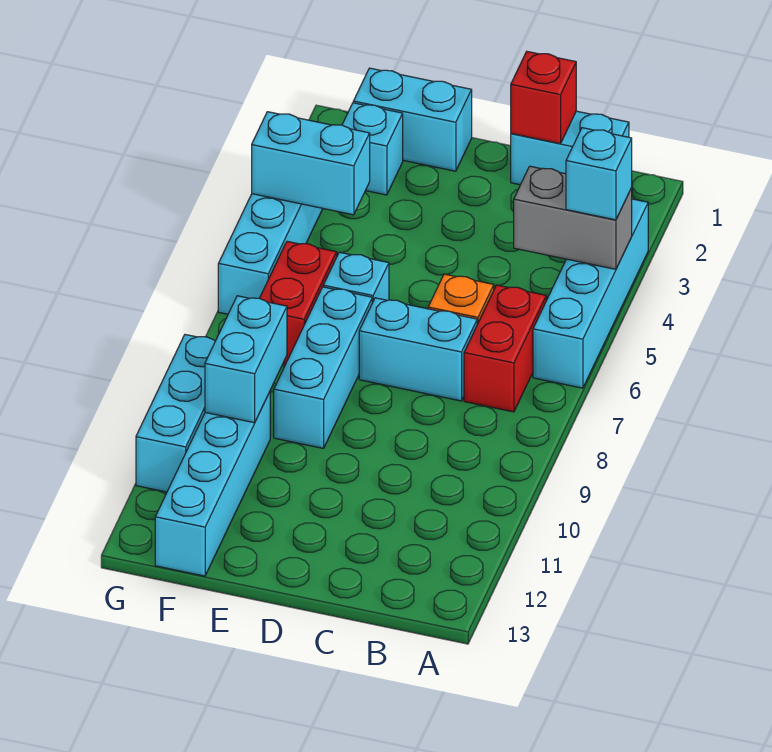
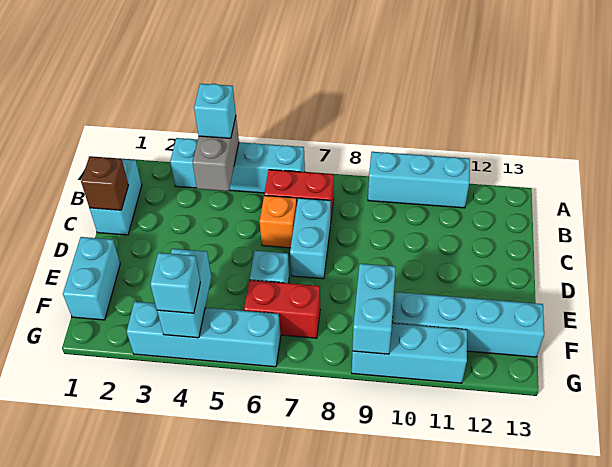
red brick C1 level 2 -> brown brick C1 level 2
cyan brick E7:E9 level 1 -> cyan brick A9:A11 level 1
cyan brick F2 level 1 -> cyan brick G4 level 3
cyan brick F9:F10 level 2 -> cyan brick F9:G9 level 2

